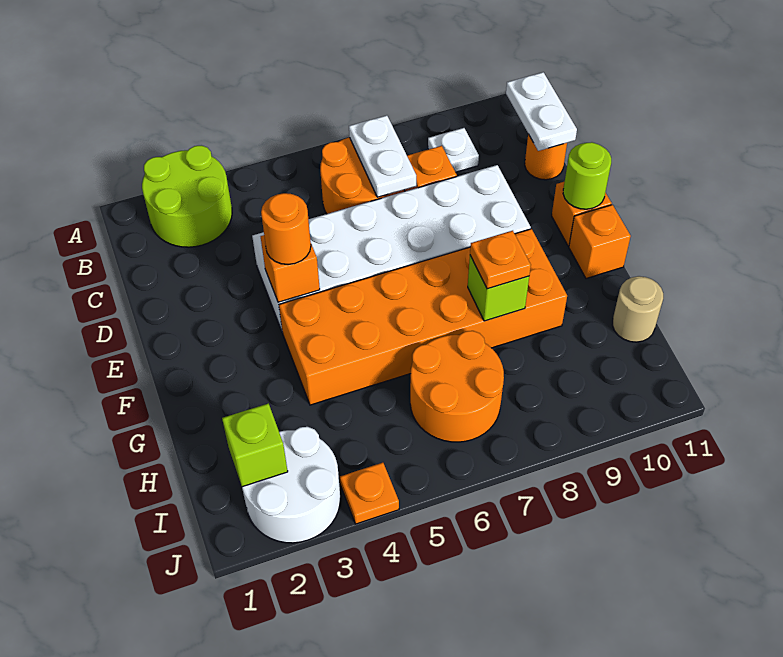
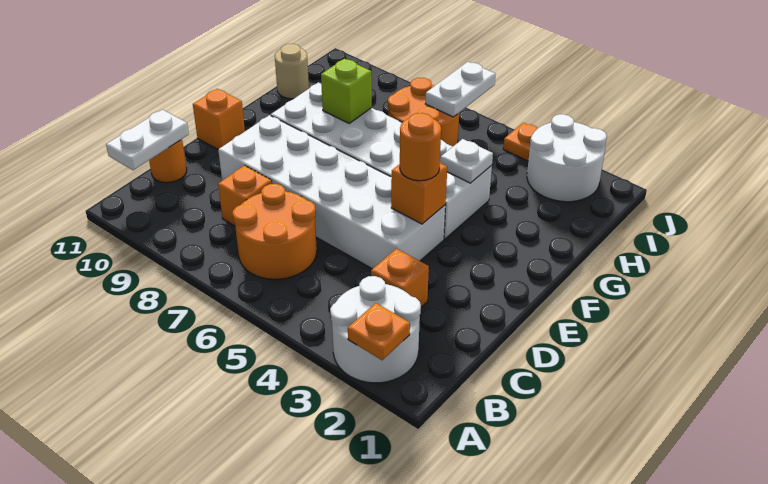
lime round brick A2:B3 level 1 -> white round brick A2:B3 level 1
white plate B7:C7 level 2 -> white plate I6:J6 level 2
white plate B9 level 1 -> white plate G4 level 2
lime round brick E11 level 2 -> none
orange brick F4:G9 level 1 -> white brick F4:G9 level 1
orange brick F11 level 1 -> orange brick C3 level 1
orange plate G8 level 3 -> orange plate A2 level 2
lime brick I2 level 2 -> none

